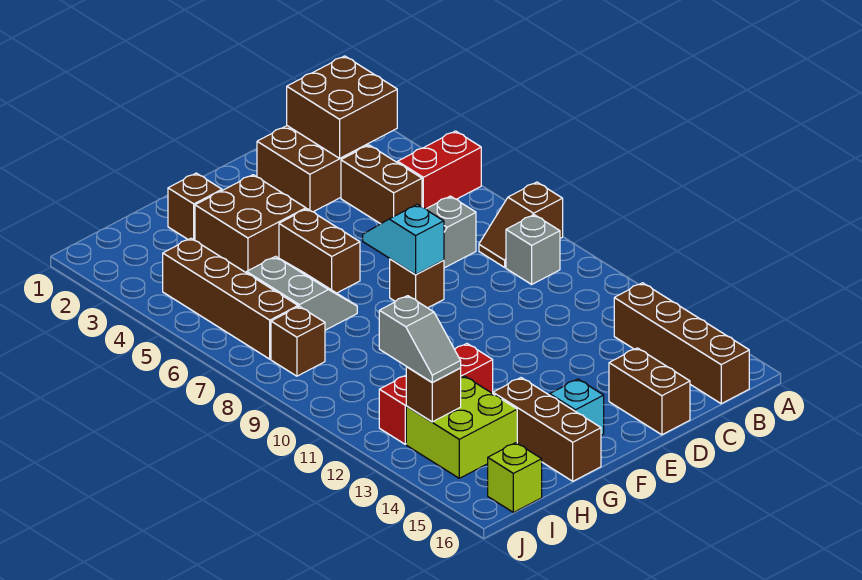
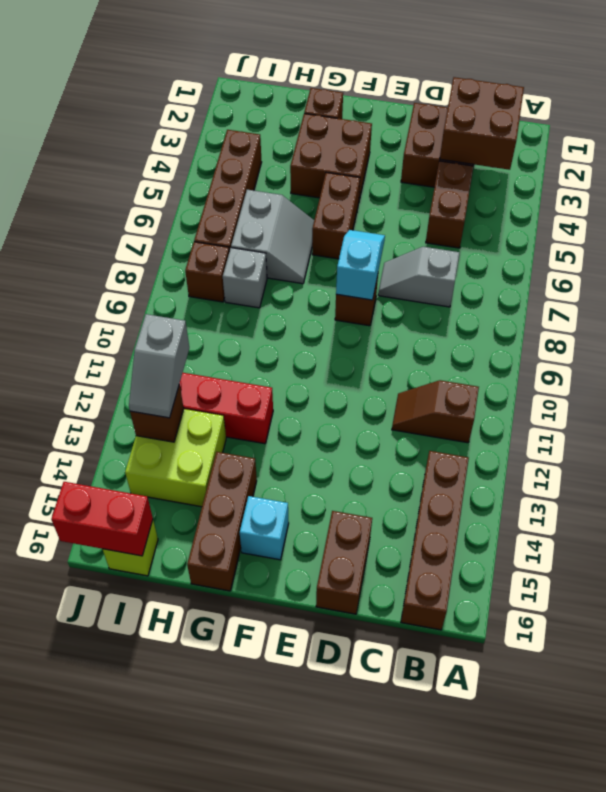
red brick A5:B5 level 1 -> red brick I16:J16 level 2
brown slope A8:B8 level 1 top A -> brown slope B11:C11 level 1 top B
grey brick B9 level 1 -> grey brick H8 level 1

